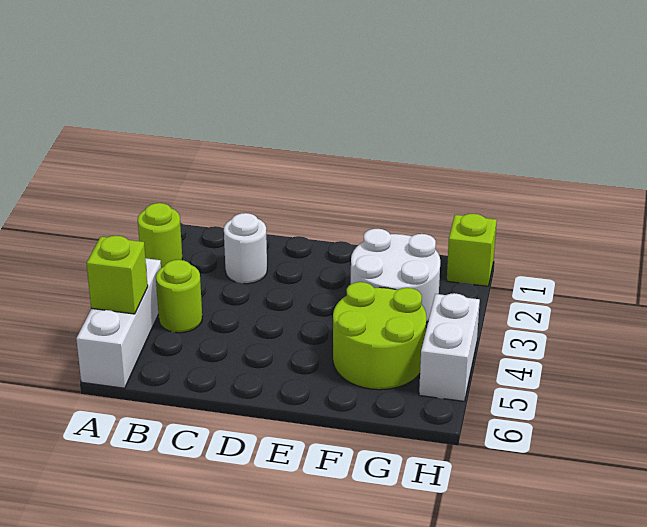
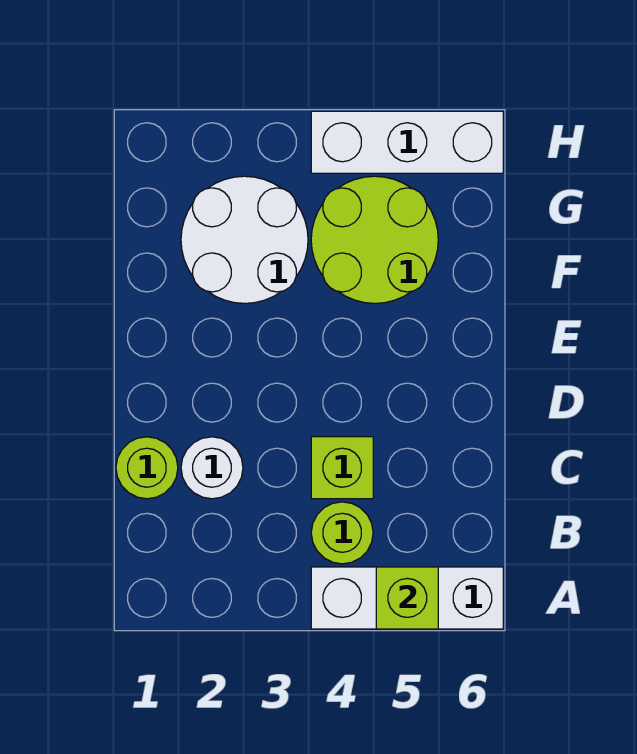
lime round brick A2 level 1 -> lime round brick C1 level 1
lime brick H1 level 1 -> lime brick C4 level 1
white brick H4:H5 level 1 -> white brick H4:H6 level 1

